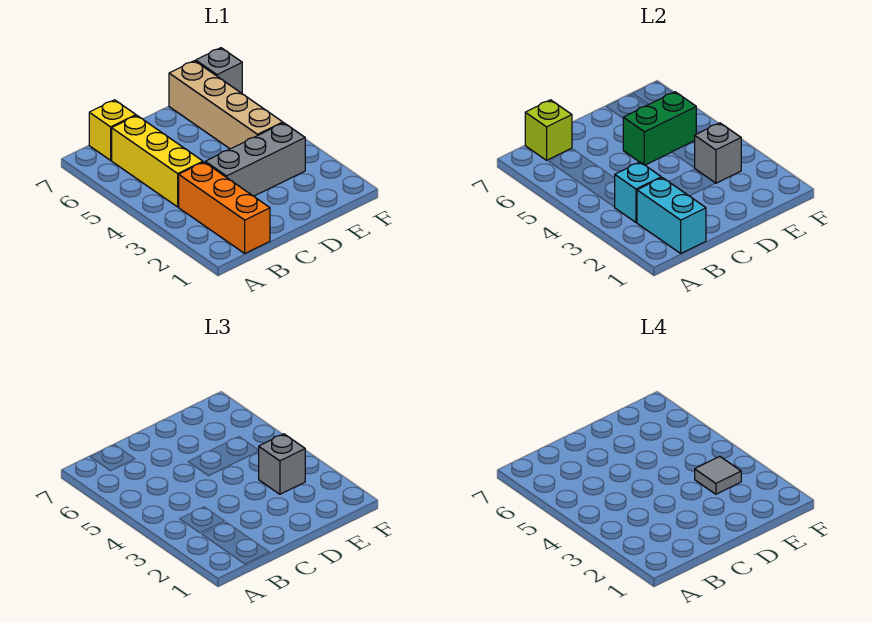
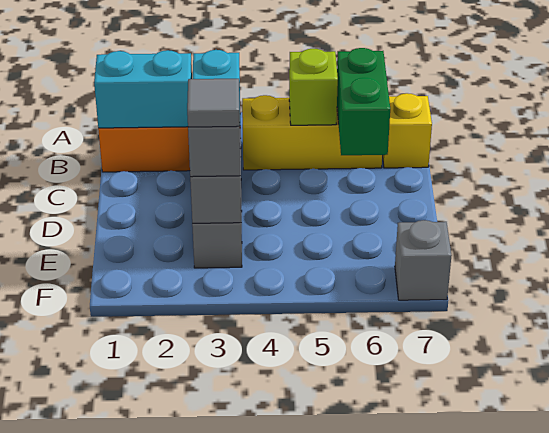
lime brick B7 level 2 -> lime brick B5 level 2
green brick D5:E5 level 2 -> green brick B6:C6 level 2
tan brick E4:E7 level 1 -> none

